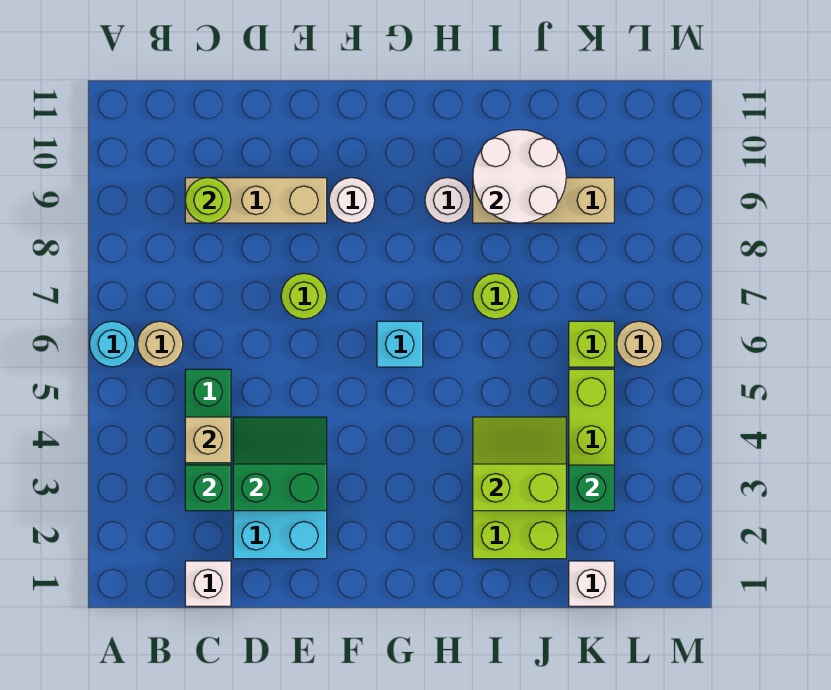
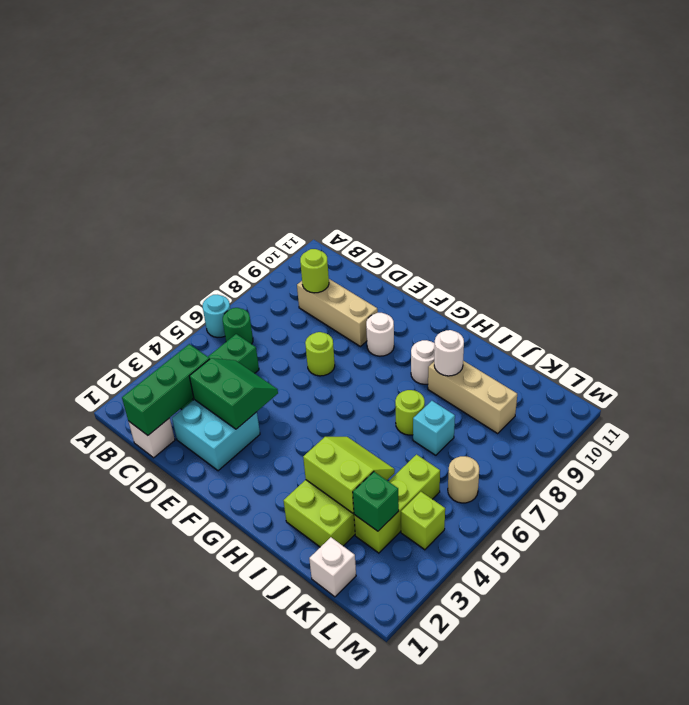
tan round brick B6 level 1 -> green round brick B6 level 1
green brick C3 level 2 -> green brick C1:C3 level 2
tan brick C4 level 2 -> none
cyan brick G6 level 1 -> cyan brick J7 level 1
white round brick I9:J10 level 2 -> white round brick I9 level 2
lime brick K6 level 1 -> lime brick L4 level 1

